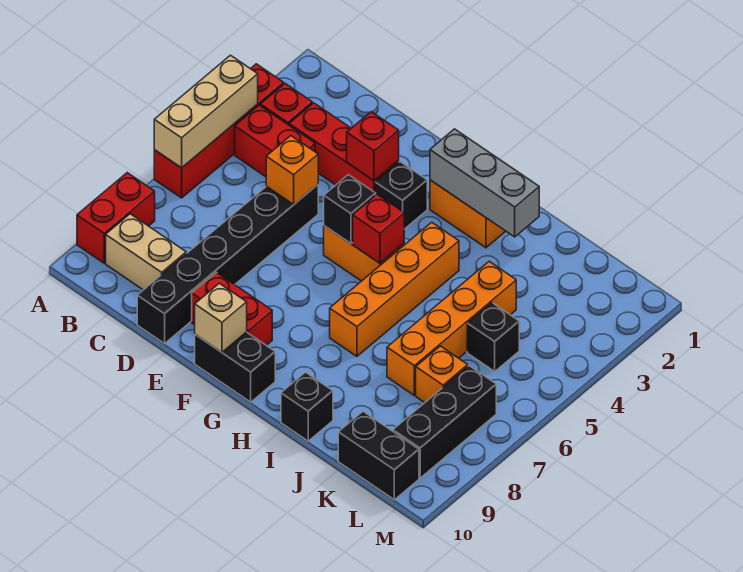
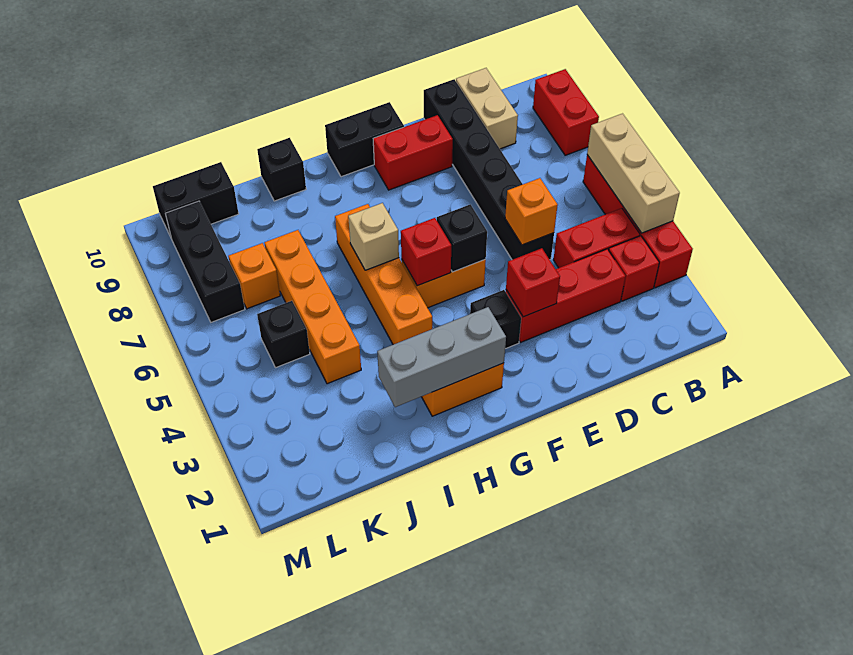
tan brick B9:C9 level 1 -> tan brick C9:C10 level 1
tan brick F10 level 2 -> tan brick H6 level 2

